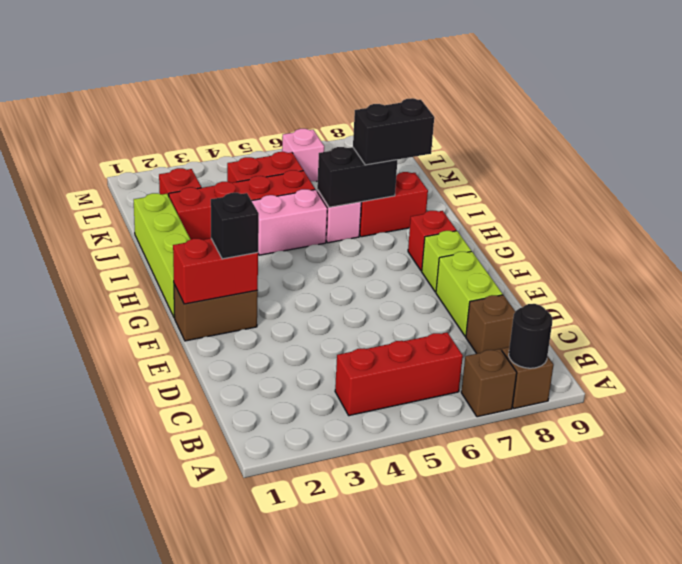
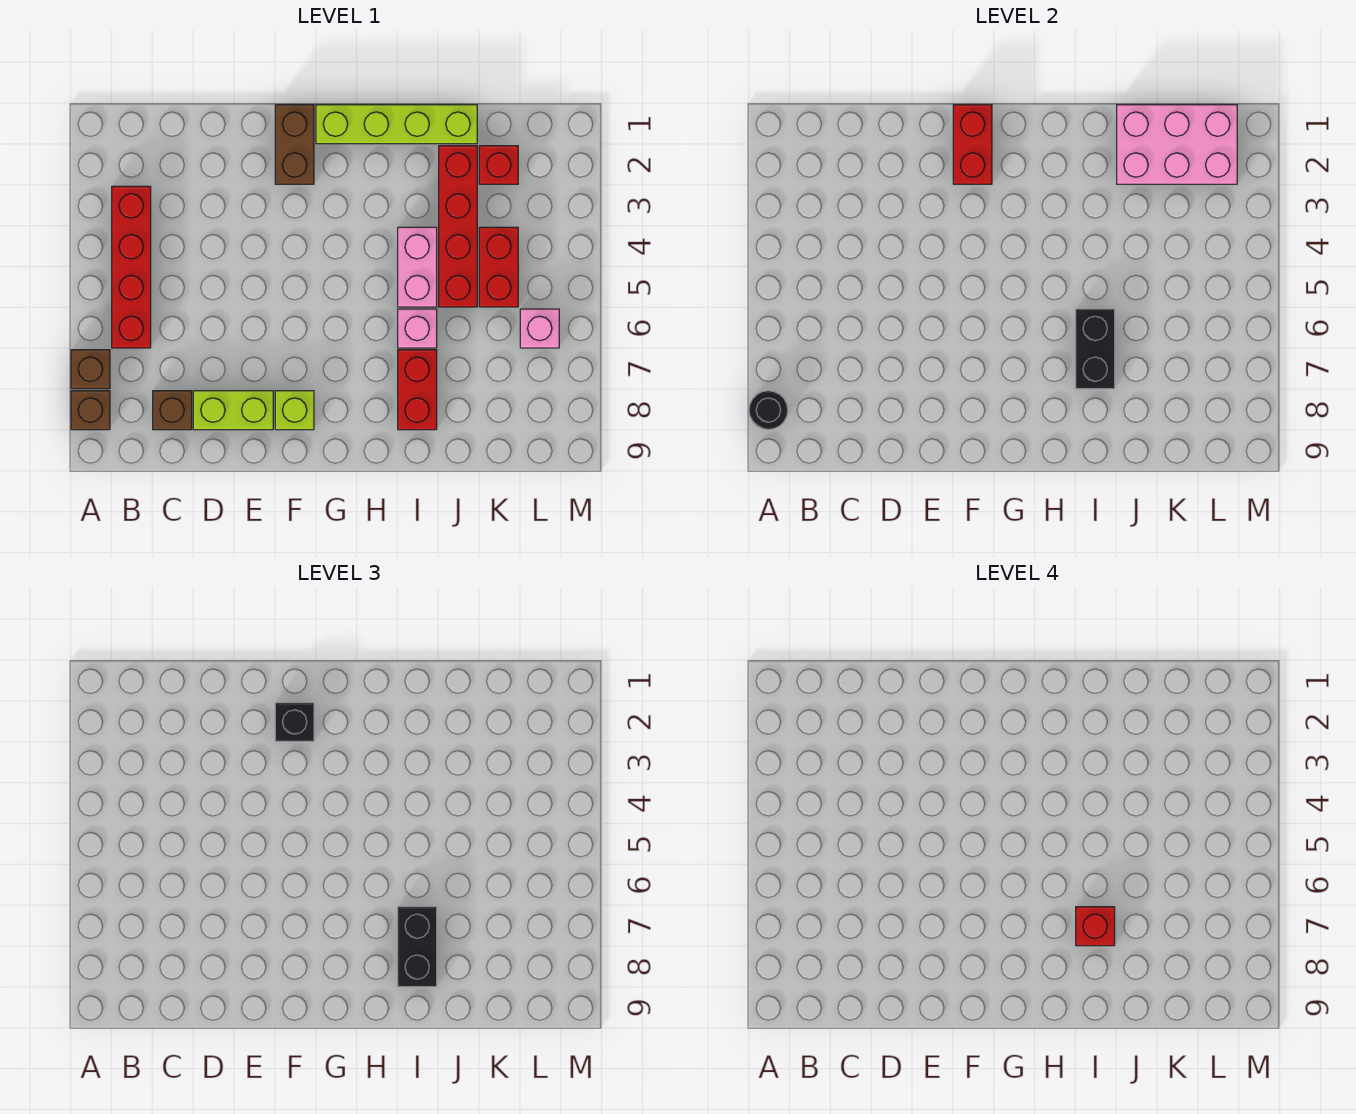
red brick B4:B6 level 1 -> red brick B3:B6 level 1
red brick G8 level 1 -> red brick I7 level 4
none -> pink brick J1:L2 level 2

